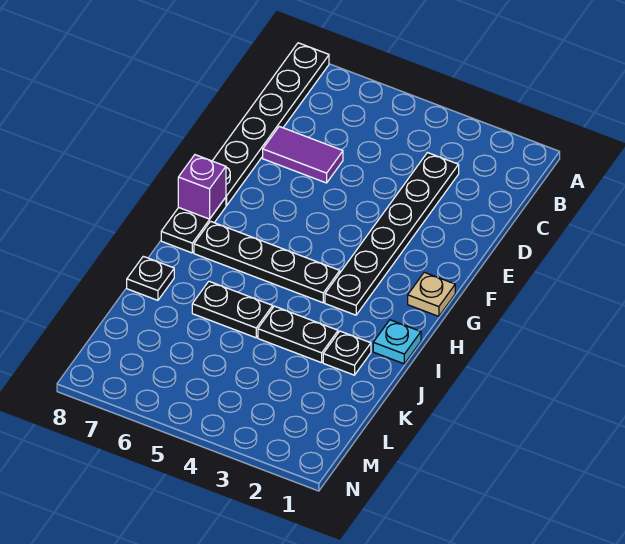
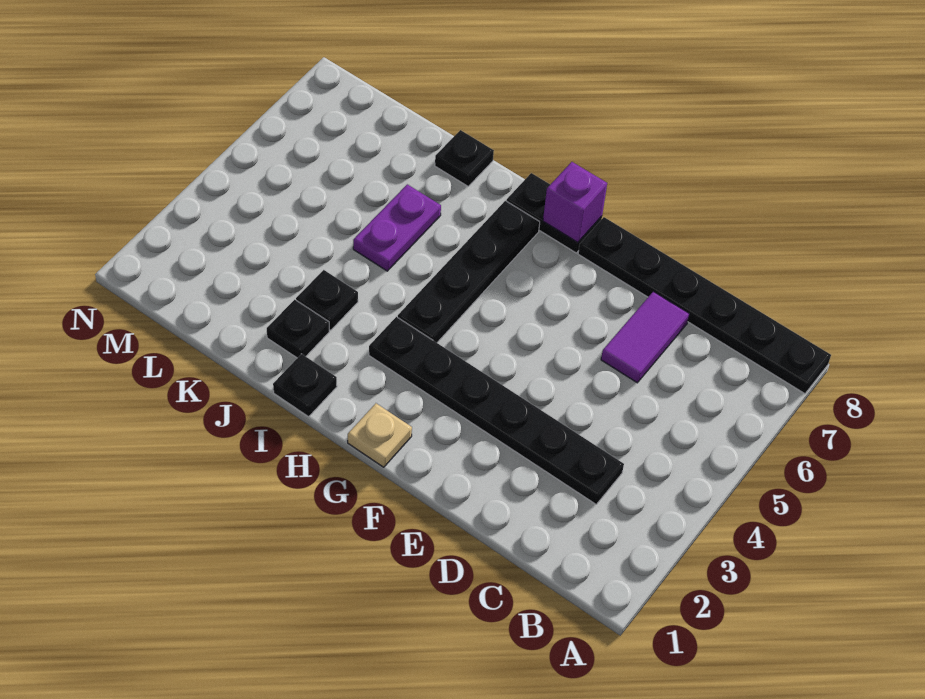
cyan plate I1 level 1 -> black plate I1 level 1
black plate J3:J4 level 1 -> black plate J3 level 1
black plate J5:J6 level 1 -> purple plate J5:J6 level 1

